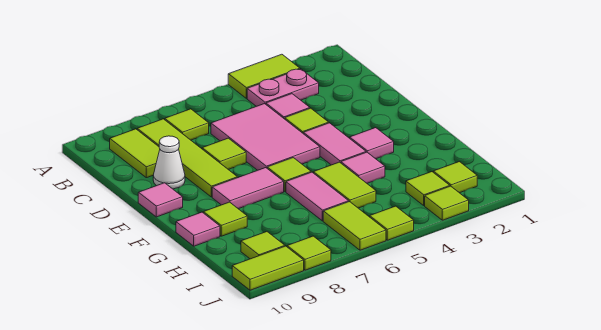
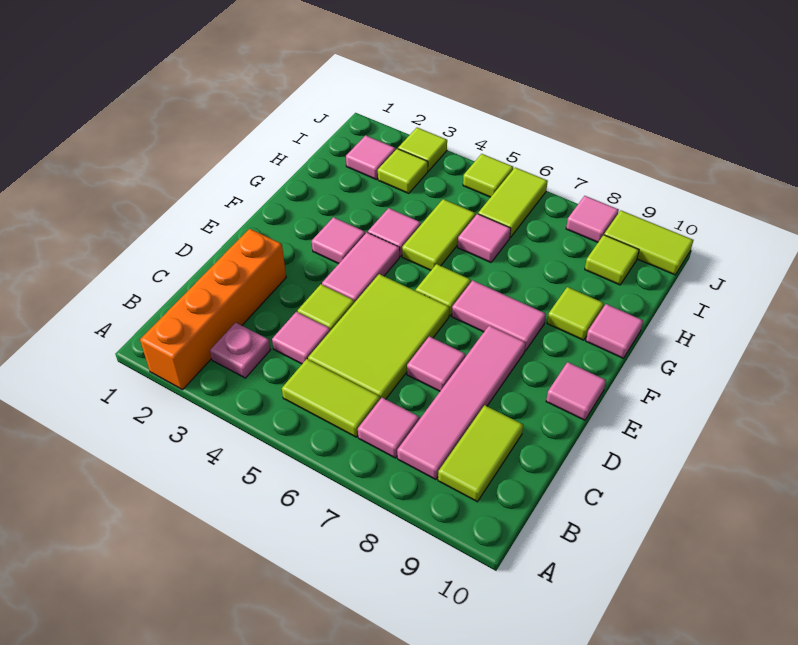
none -> orange brick A2:D2 level 1
lime tile A3:A4 level 1 -> lime tile B5:B6 level 1
pink plate B3:B4 level 1 -> pink plate B3 level 1
lime tile B7 level 1 -> pink tile B7 level 1
lime tile B8:E8 level 1 -> pink tile B8:E8 level 1
pink tile C5:E6 level 1 -> lime tile C5:E6 level 1
lime tile D7 level 1 -> pink tile D7 level 1
white cone D9 level 1 -> none
pink tile G6:H6 level 1 -> pink tile H6 level 1
lime tile I2 level 1 -> pink tile I2 level 1
lime tile J8 level 1 -> pink tile J8 level 1

